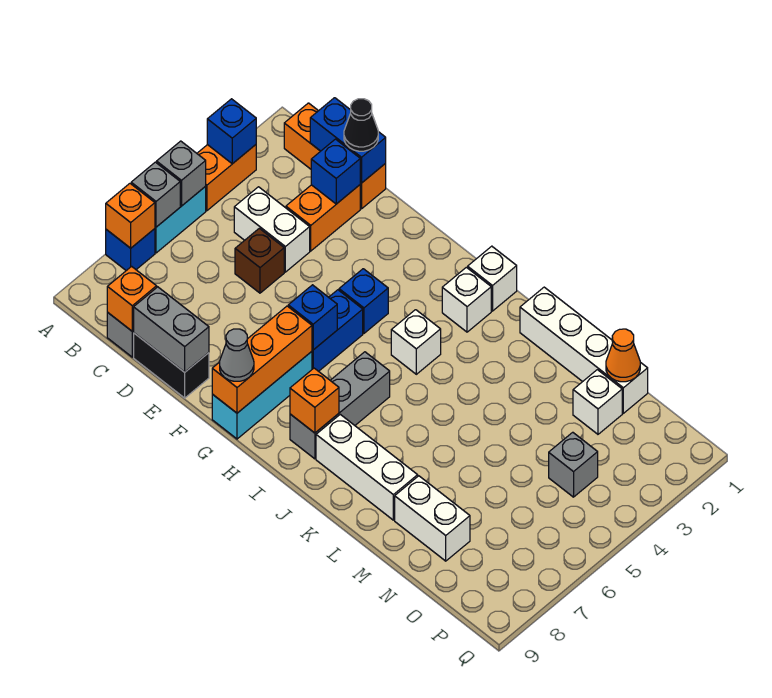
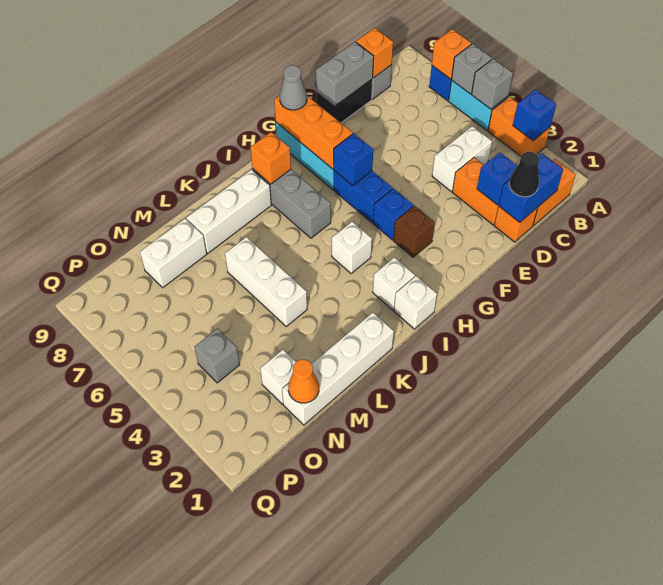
brown brick D5 level 1 -> brown brick G3 level 1
none -> white brick L4:L6 level 1

